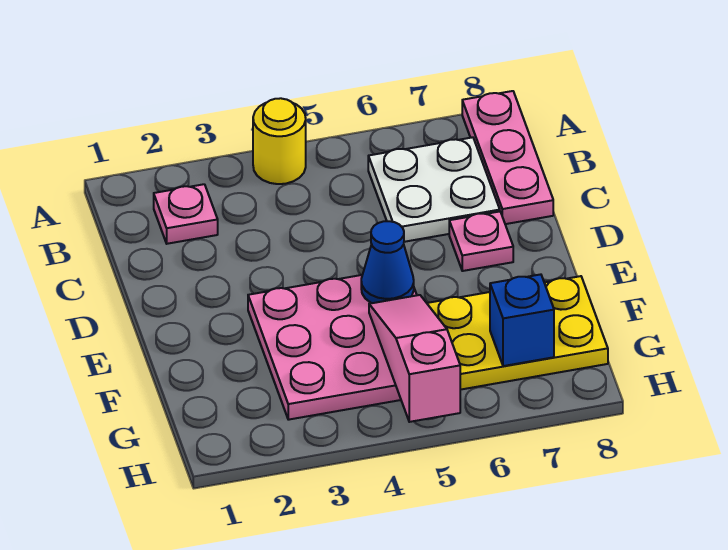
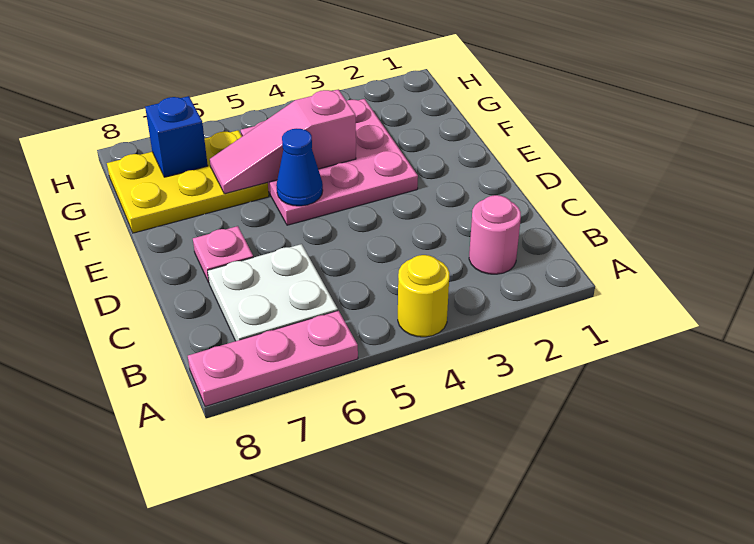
pink plate A8:C8 level 1 -> pink plate A6:A8 level 1
pink plate B2 level 1 -> pink round brick B2 level 1
pink slope F5:H5 level 2 top H -> pink slope F4:F6 level 2 top 4

